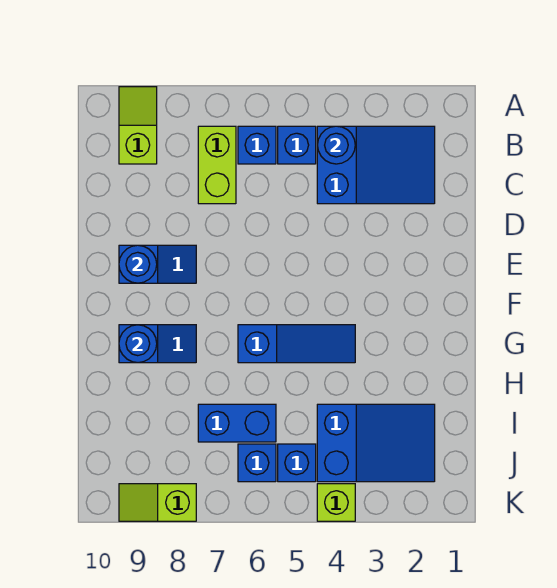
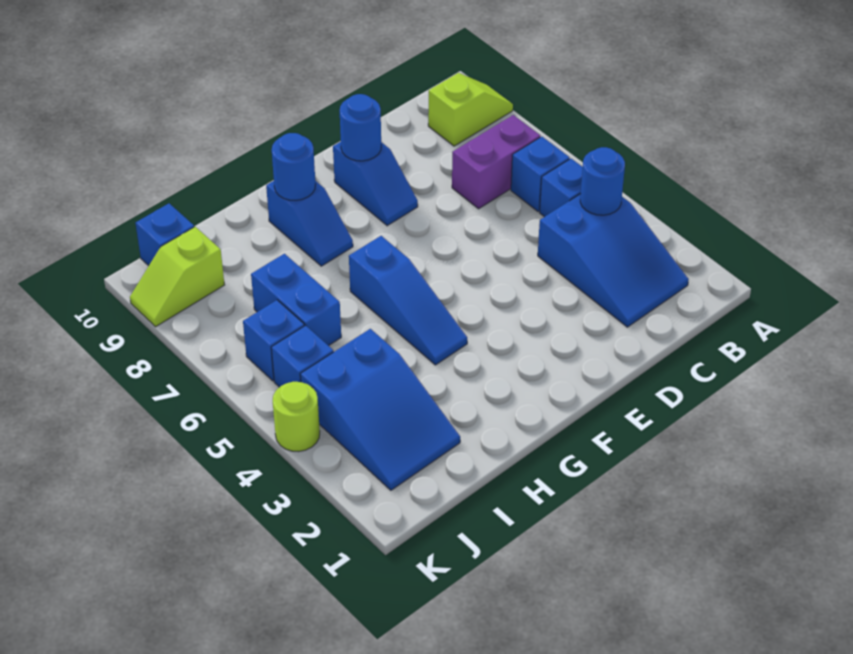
lime brick B7:C7 level 1 -> purple brick B7:C7 level 1
none -> blue brick J10 level 1
lime brick K4 level 1 -> lime round brick K4 level 1
lime slope K8:K9 level 1 top 8 -> lime slope J9:K9 level 1 top J

